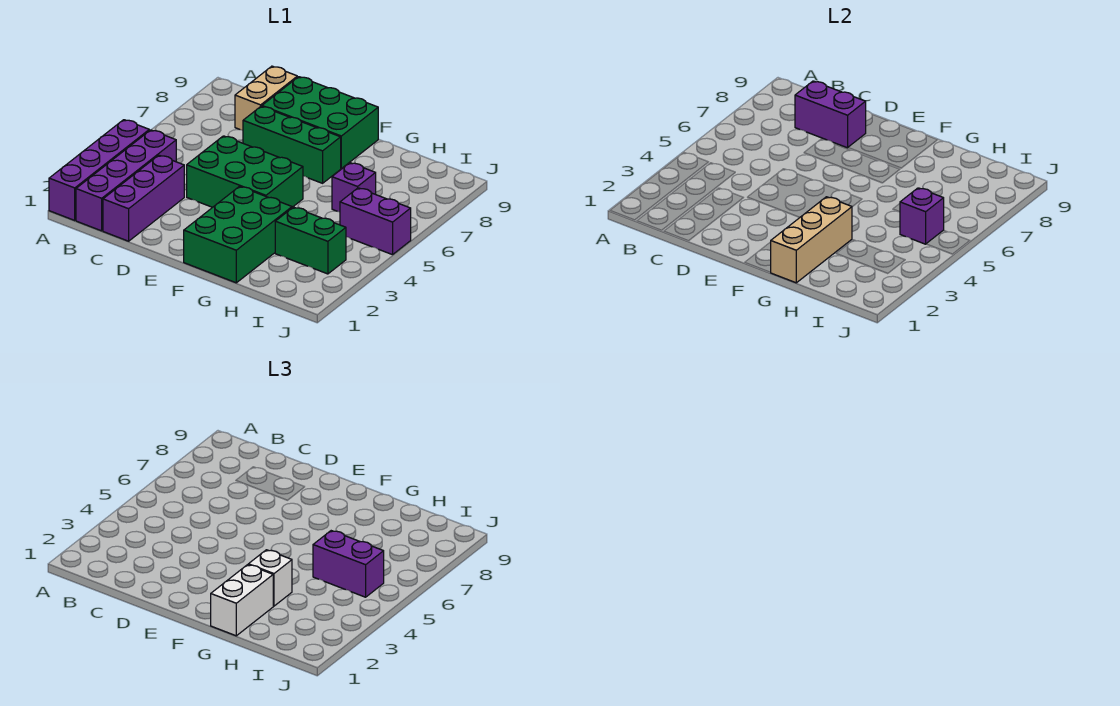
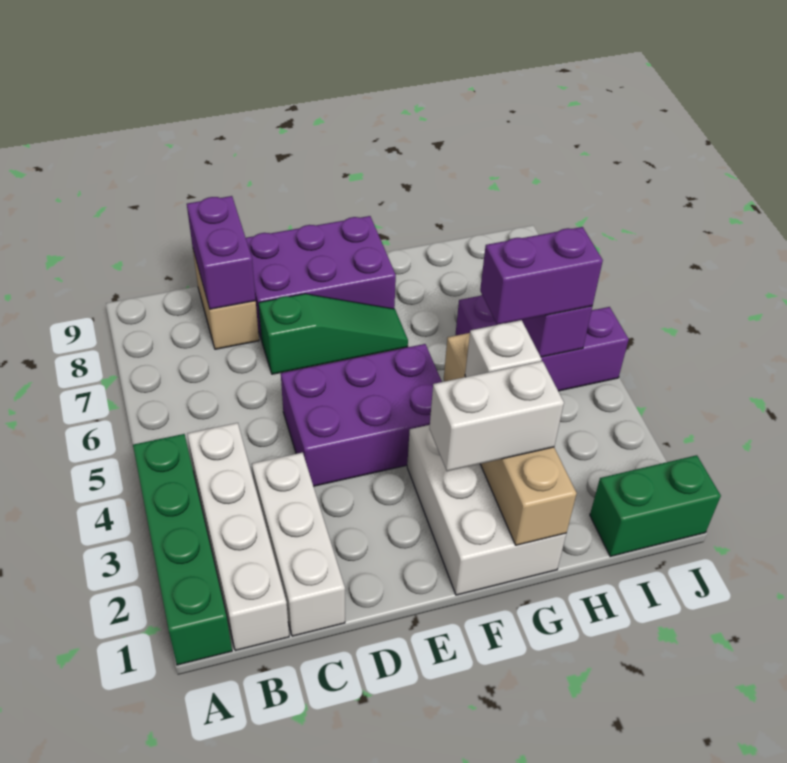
purple brick A1:A4 level 1 -> green brick A1:A4 level 1
purple brick B1:B4 level 1 -> white brick B1:B4 level 1
purple brick C1:C3 level 1 -> white brick C1:C3 level 1
purple brick C8:D8 level 2 -> purple brick C8:C9 level 2
green brick D4:F5 level 1 -> purple brick D4:F5 level 1
green brick D7:F7 level 1 -> green slope D7:F7 level 1 top D
green brick D8:F9 level 1 -> purple brick D8:F9 level 1
green brick F1:G3 level 1 -> white brick F1:G3 level 1
tan brick G1:G3 level 2 -> tan brick G1:G4 level 2
white brick G1:G2 level 3 -> white brick F2:G2 level 3
green brick H3:I3 level 1 -> green brick I1:J1 level 1

